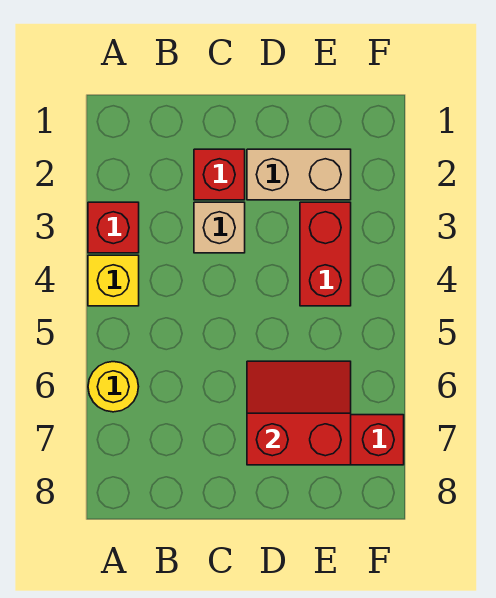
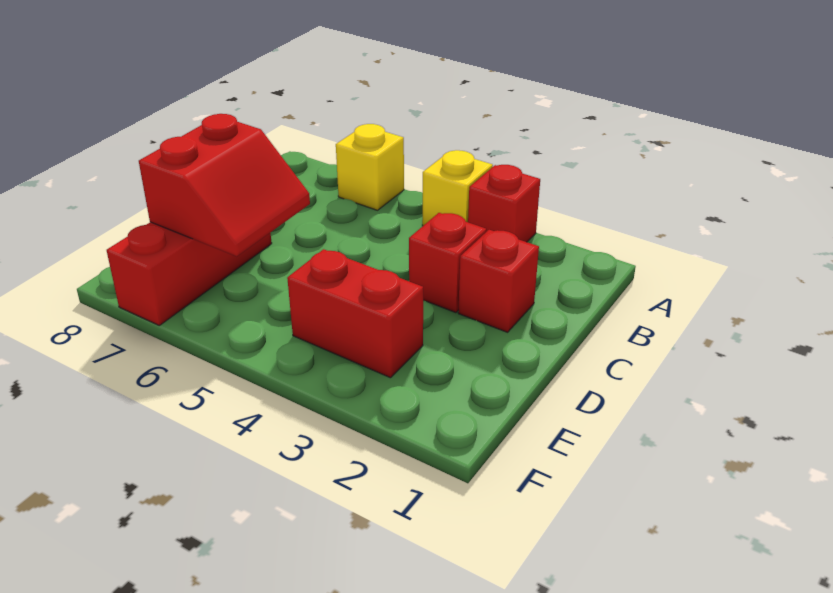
yellow round brick A6 level 1 -> yellow brick A6 level 1
tan brick C3 level 1 -> red brick C3 level 1
tan brick D2:E2 level 1 -> none

